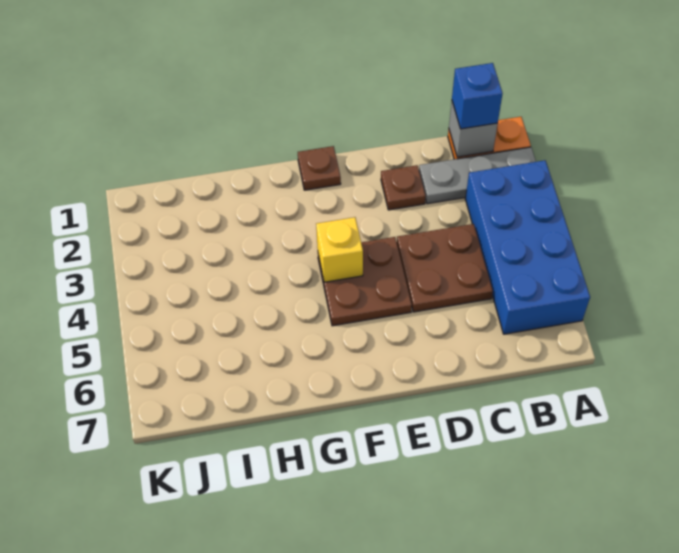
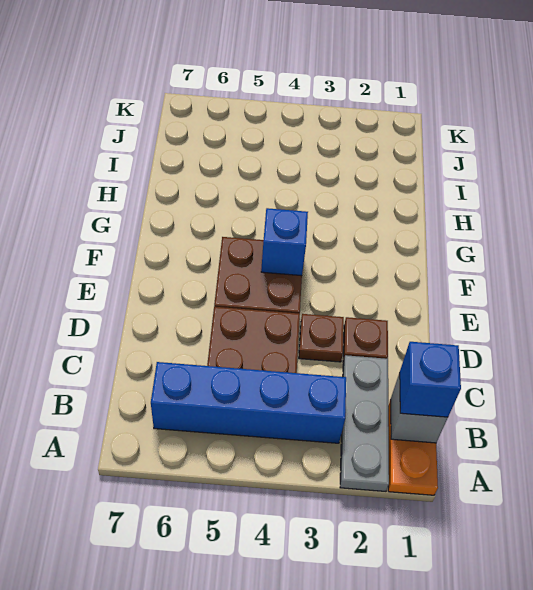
blue brick A3:B6 level 1 -> blue brick B3:B6 level 1
brown plate F1 level 1 -> brown plate D3 level 1
yellow brick F4 level 2 -> blue brick F4 level 2

